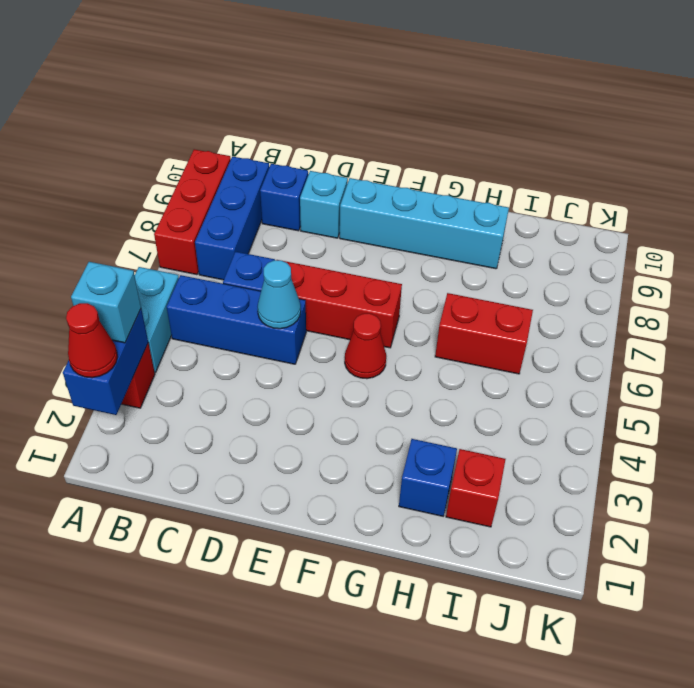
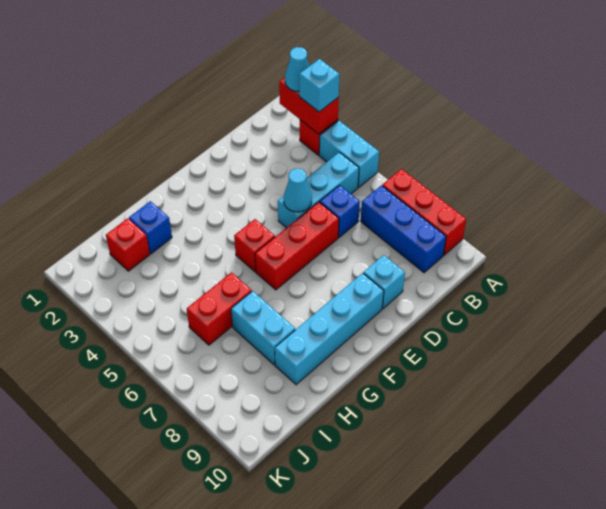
blue brick A2:A3 level 2 -> red brick A2:A3 level 2
red cone A2 level 3 -> cyan cone A2 level 3
blue brick B5:D5 level 1 -> cyan brick B5:D5 level 1
blue brick C9 level 1 -> none
red cone F5 level 1 -> red brick F5 level 1
none -> cyan brick H7:H8 level 1

